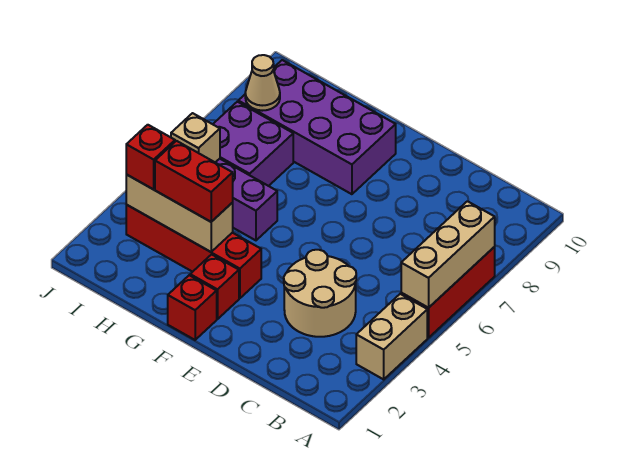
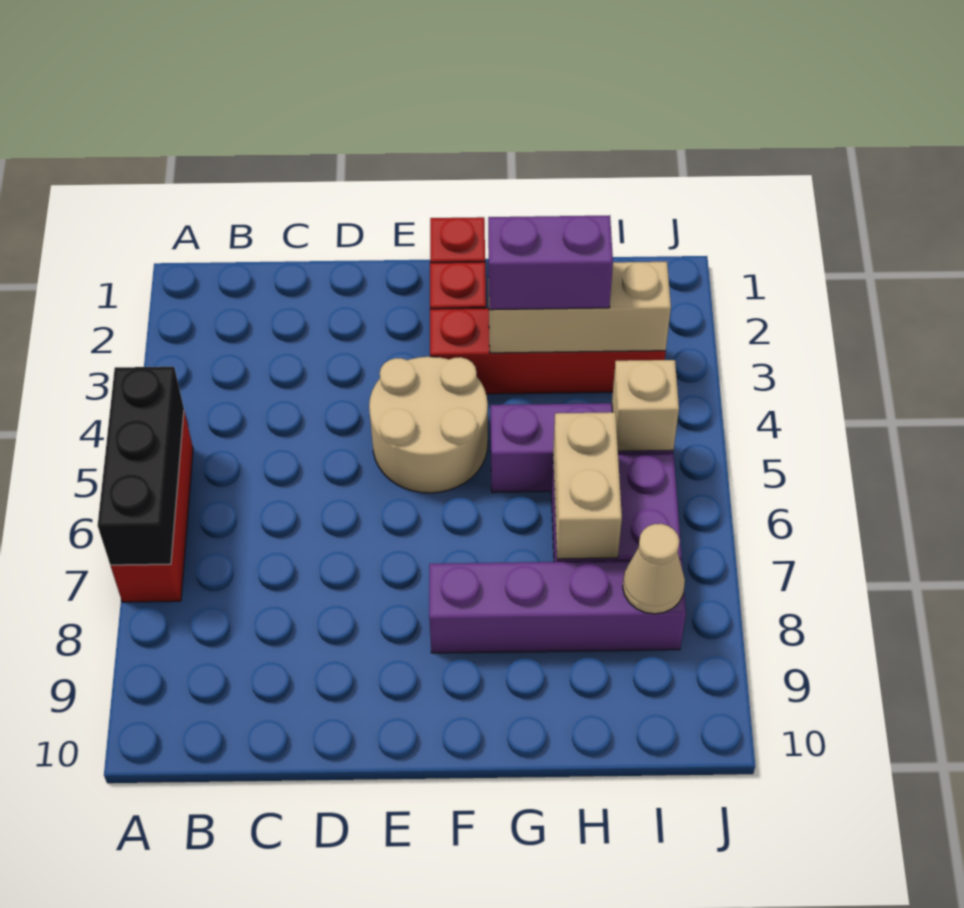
tan brick A3:A4 level 1 -> tan brick H6:H7 level 2
tan brick A5:A7 level 2 -> black brick A5:A7 level 2
tan round brick C3:D4 level 1 -> tan round brick E4:F5 level 1
purple brick F8:I9 level 1 -> purple brick F8:I8 level 1
red brick G3:H3 level 3 -> purple brick G3:H3 level 3
red brick I3 level 3 -> none

